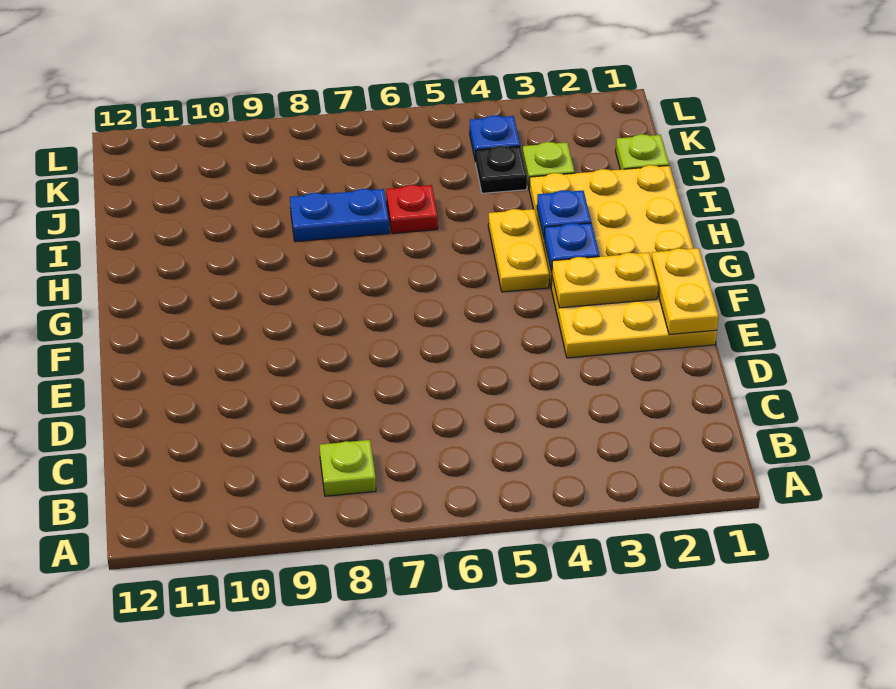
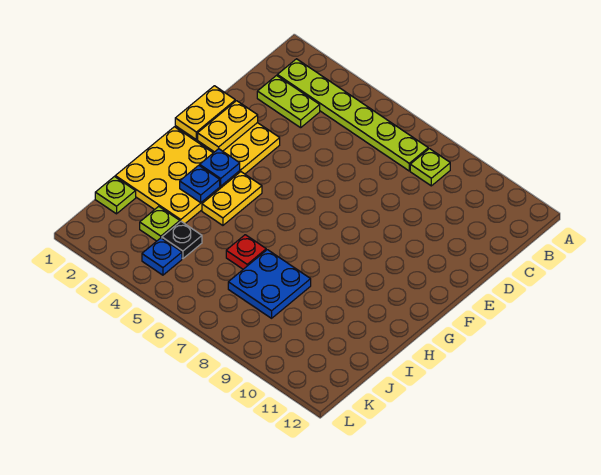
none -> lime plate B2:B7 level 1
none -> lime plate C2:C3 level 1
yellow plate F2:F3 level 2 -> yellow plate E2:F2 level 2
blue plate I7:I8 level 1 -> blue plate I7:J8 level 1

